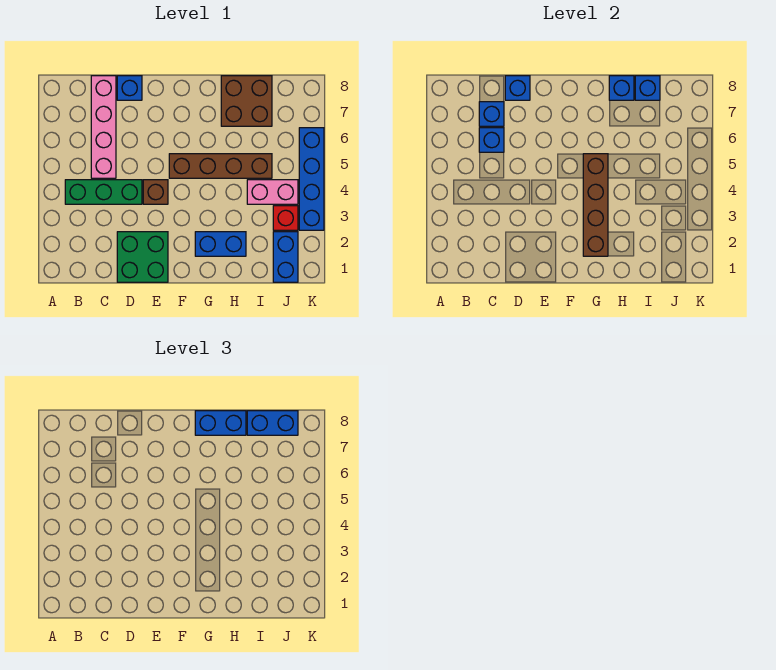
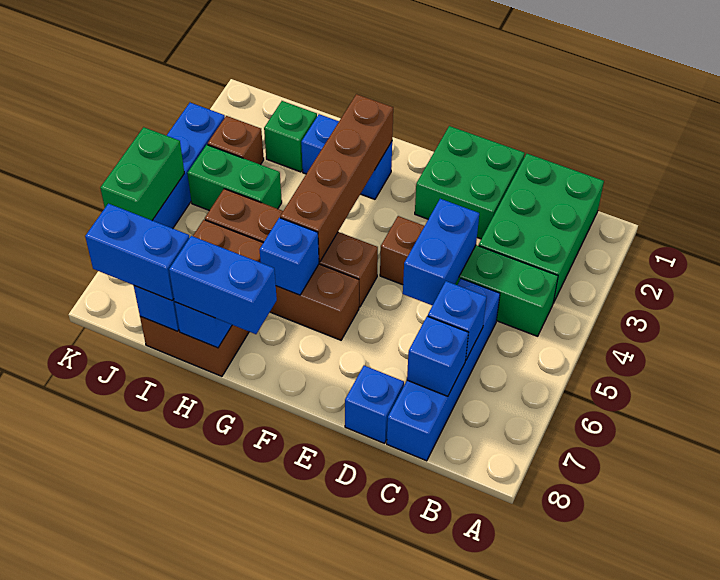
none -> green brick B1:C3 level 1
pink brick C5:C8 level 1 -> blue brick C5:C8 level 1
blue brick D8 level 2 -> blue brick G6 level 2
none -> brown brick F6:I6 level 1
none -> green brick I2 level 1
pink brick I4:J4 level 1 -> green brick I4:J4 level 1
blue brick J1:J2 level 1 -> blue brick D4:D5 level 2
red brick J3 level 1 -> brown brick J3 level 1
none -> green brick K5:K6 level 2

